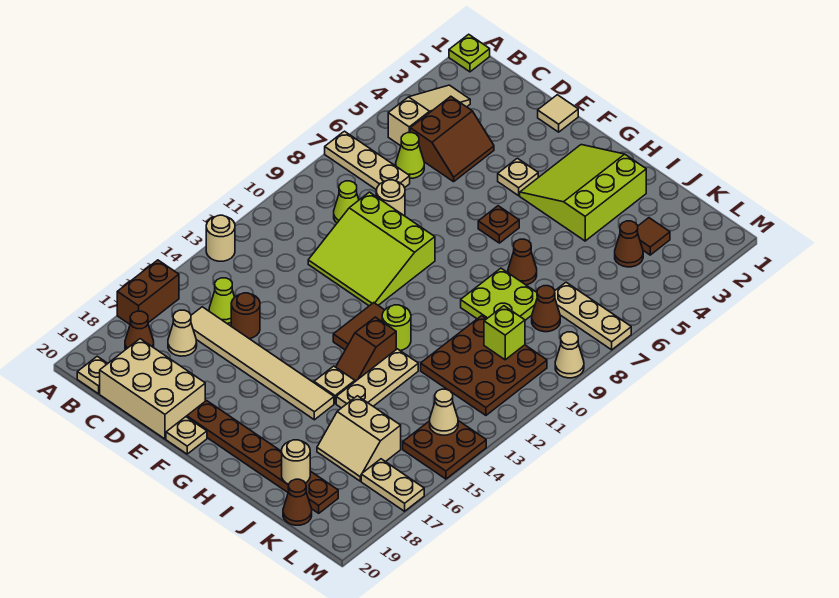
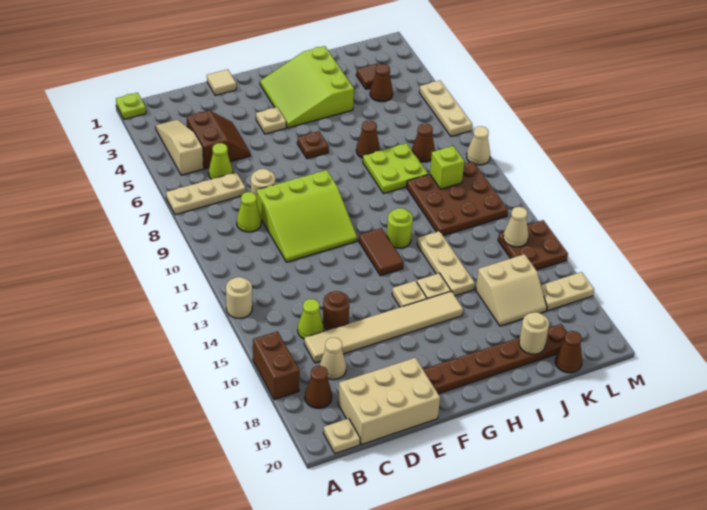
tan plate F20 level 1 -> tan plate G15 level 1
brown slope H13:H14 level 1 top 13 -> none
tan plate K7:M7 level 1 -> tan plate M5:M7 level 1

